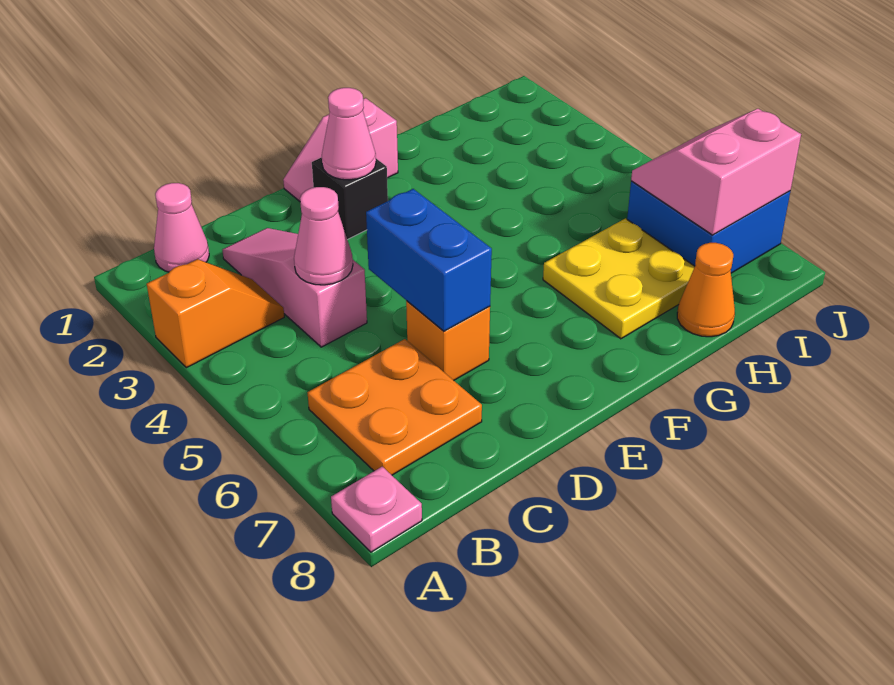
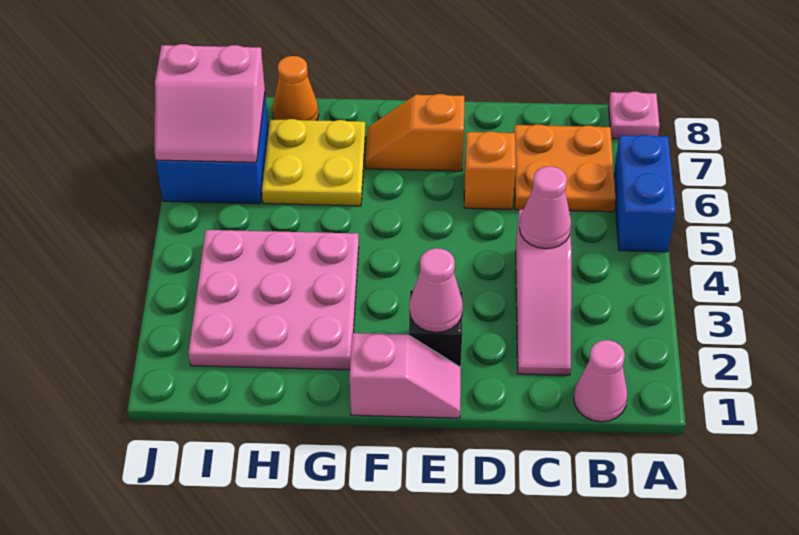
orange slope A3:B3 level 1 top A -> orange slope E7:F7 level 1 top E
blue brick D5:D6 level 2 -> blue brick A5:A6 level 1
none -> pink plate G2:I4 level 1

